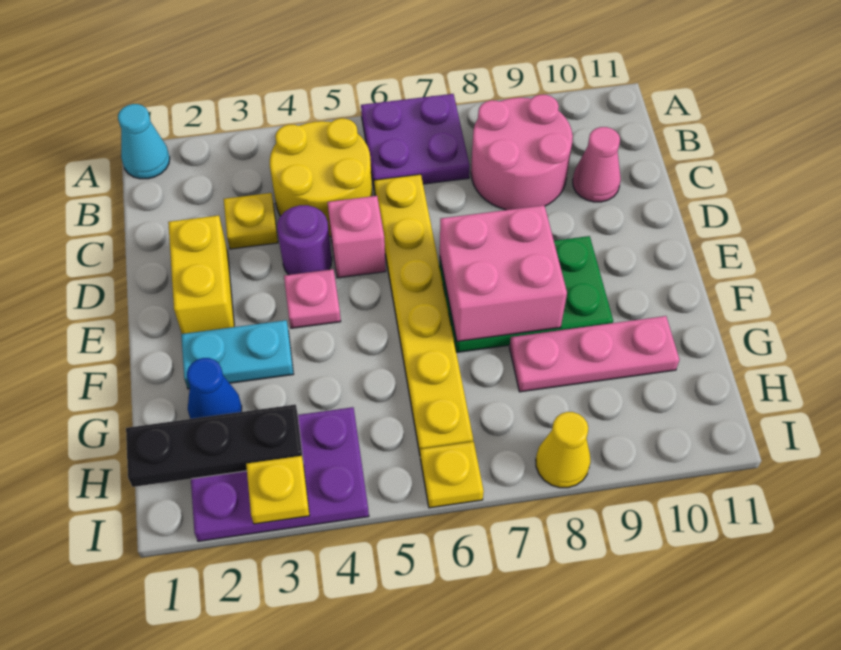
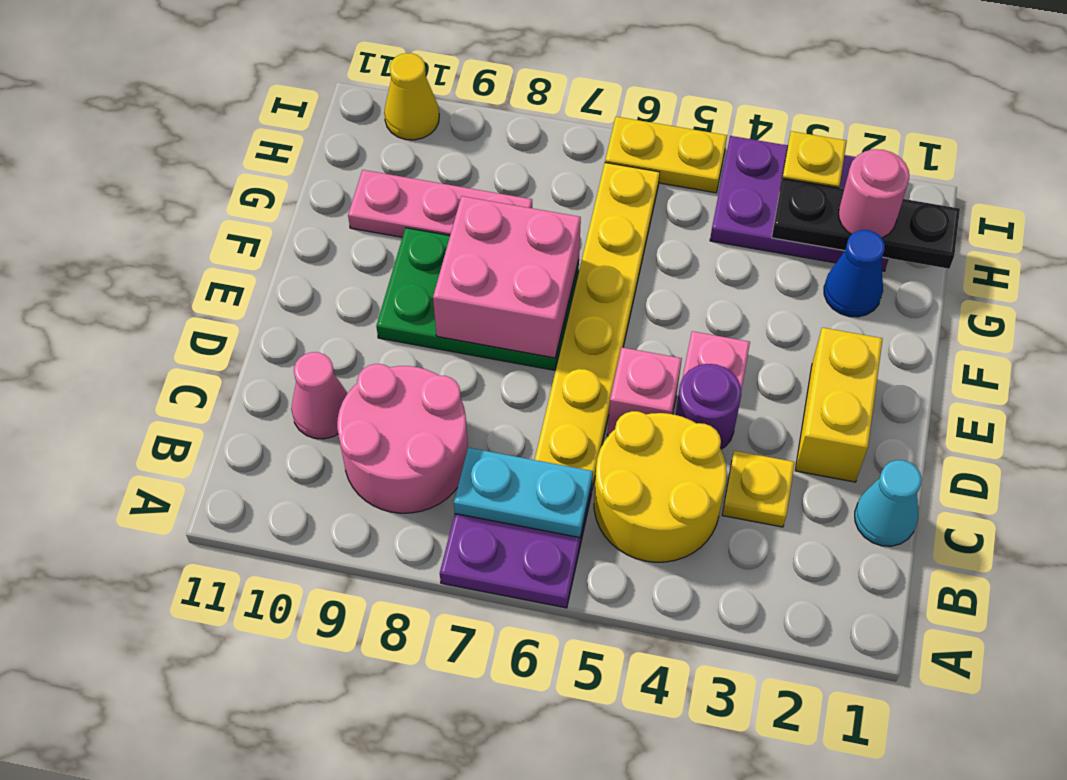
cyan cone A1 level 1 -> cyan cone C1 level 1
cyan plate F2:F3 level 1 -> cyan plate B6:B7 level 2
none -> pink round brick H2 level 3
yellow plate I6 level 1 -> yellow plate I5:I6 level 1
yellow cone I8 level 1 -> yellow cone I10 level 1

